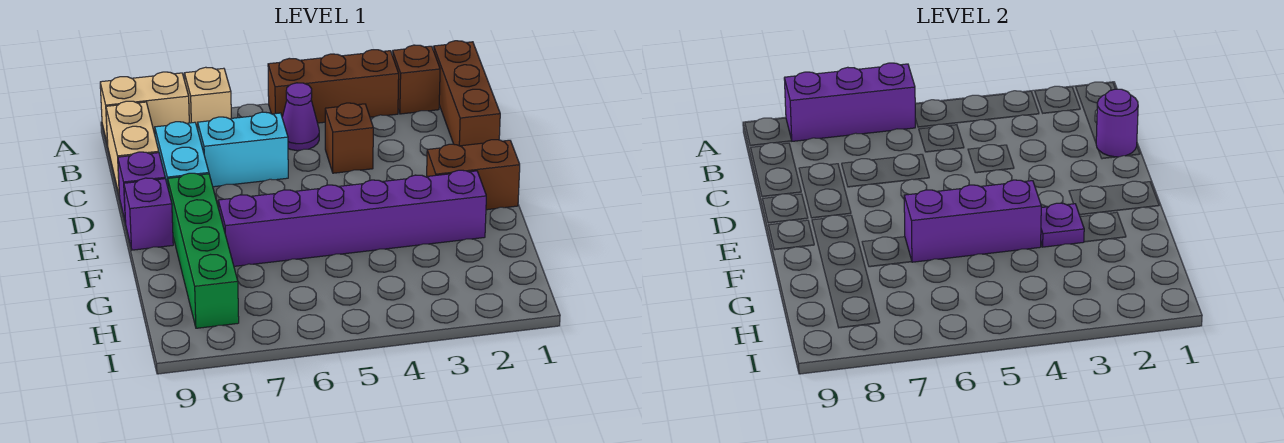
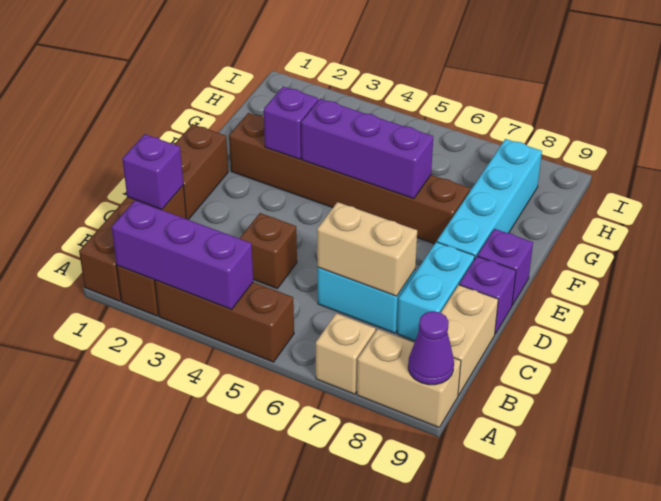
purple brick A6:A8 level 2 -> purple brick A2:A4 level 2
purple cone B5 level 1 -> purple cone A9 level 2
purple round brick C1 level 2 -> purple brick C1 level 2
none -> tan brick C6:C7 level 2
brown brick E1:E2 level 1 -> brown brick D1:E1 level 1
green brick E8:H8 level 1 -> cyan brick E8:H8 level 1
purple brick F2:F7 level 1 -> brown brick F2:F7 level 1
purple plate F3 level 2 -> purple brick F3 level 2

